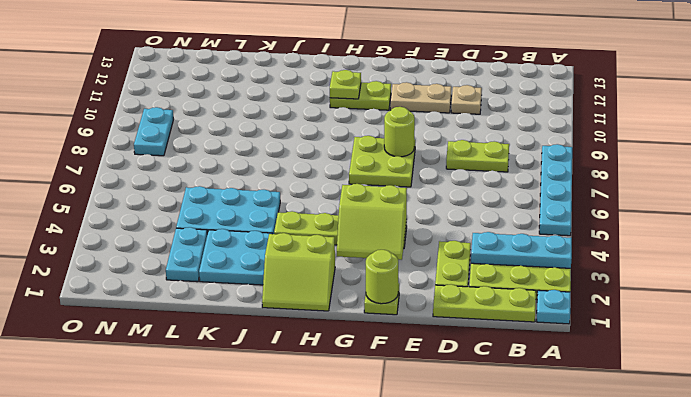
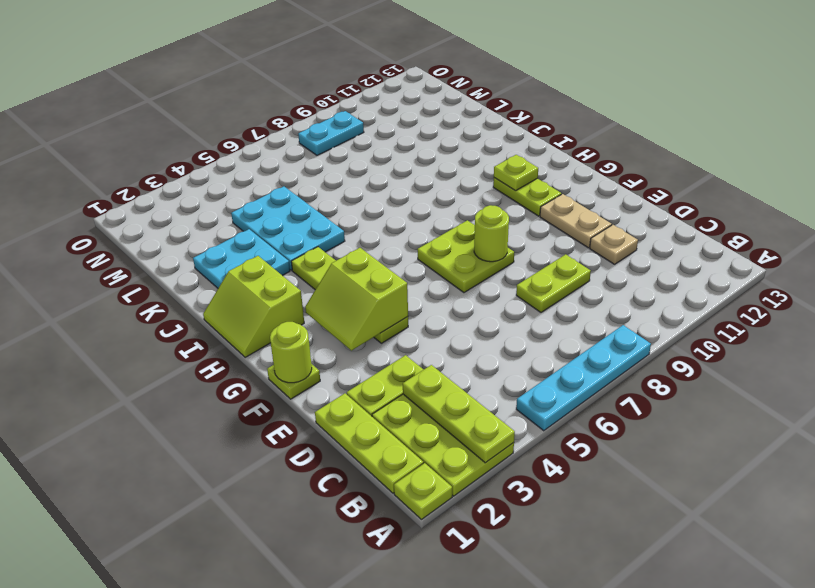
cyan plate A1 level 1 -> lime plate A1 level 1
cyan plate A3:C3 level 2 -> lime plate A3:C3 level 2
lime plate C8:D8 level 1 -> lime plate D8:D9 level 1
cyan plate L2:L3 level 1 -> none

